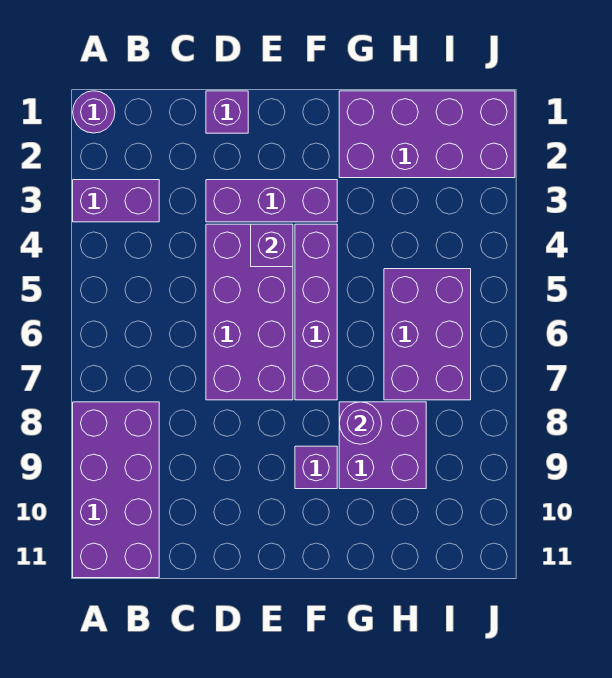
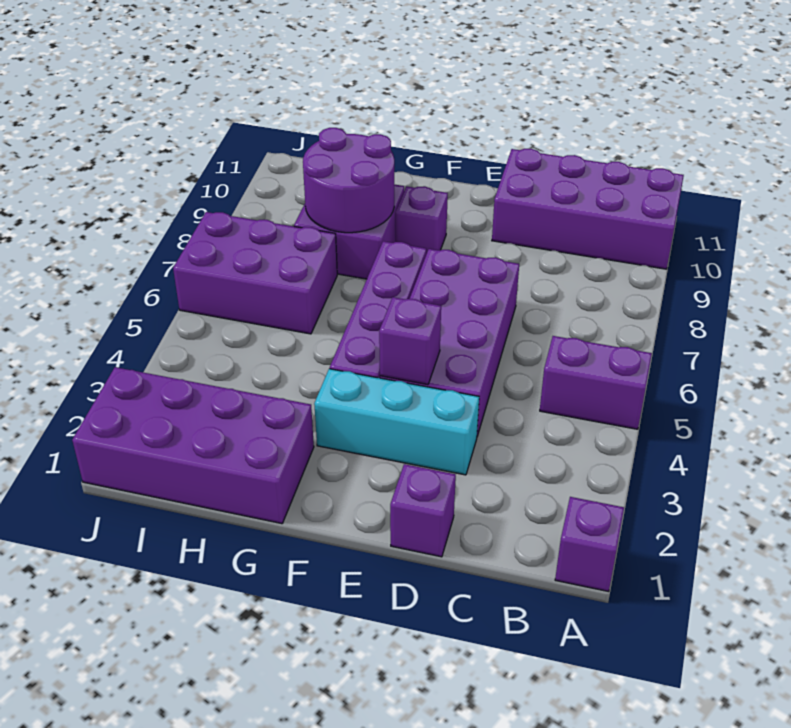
purple round brick A1 level 1 -> purple brick A1 level 1
purple brick A3:B3 level 1 -> purple brick A5:B5 level 1
purple brick A8:B11 level 1 -> purple brick A10:D11 level 1
purple brick D3:F3 level 1 -> cyan brick D3:F3 level 1
purple round brick G8 level 2 -> purple round brick G8:H9 level 2
purple brick H5:I7 level 1 -> purple brick H6:J7 level 1

